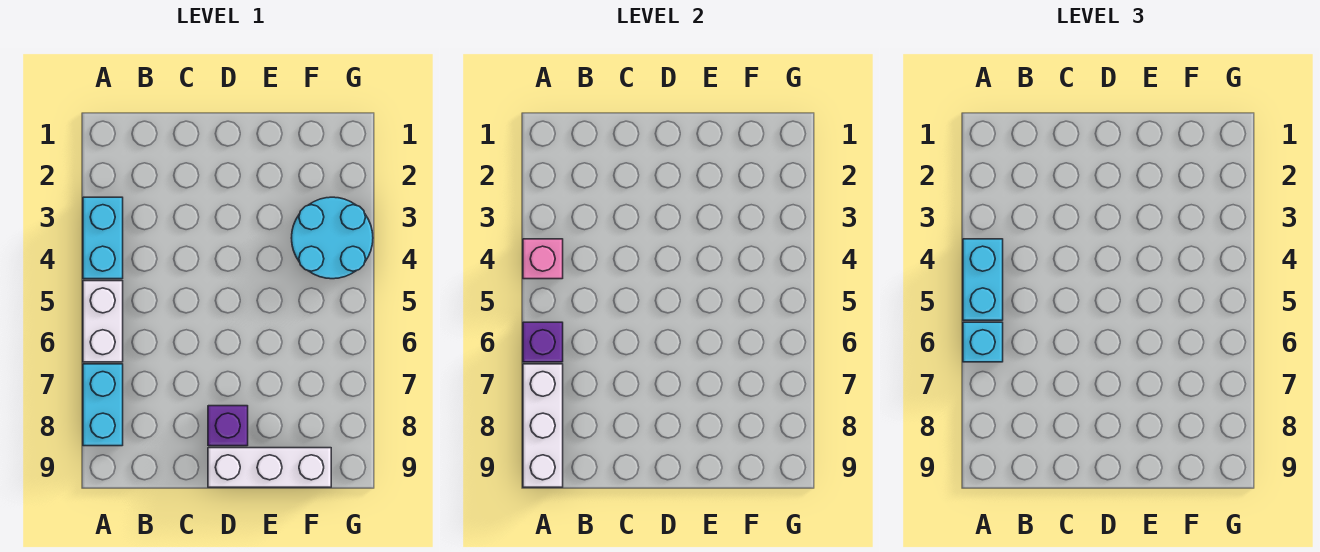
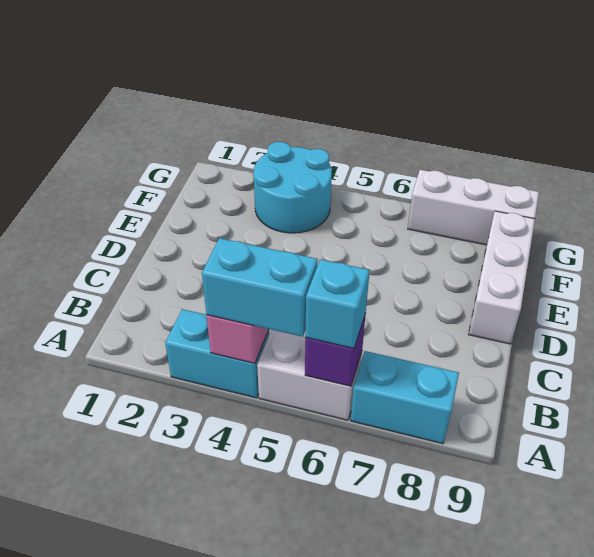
white brick A7:A9 level 2 -> white brick G7:G9 level 1
purple brick D8 level 1 -> none

